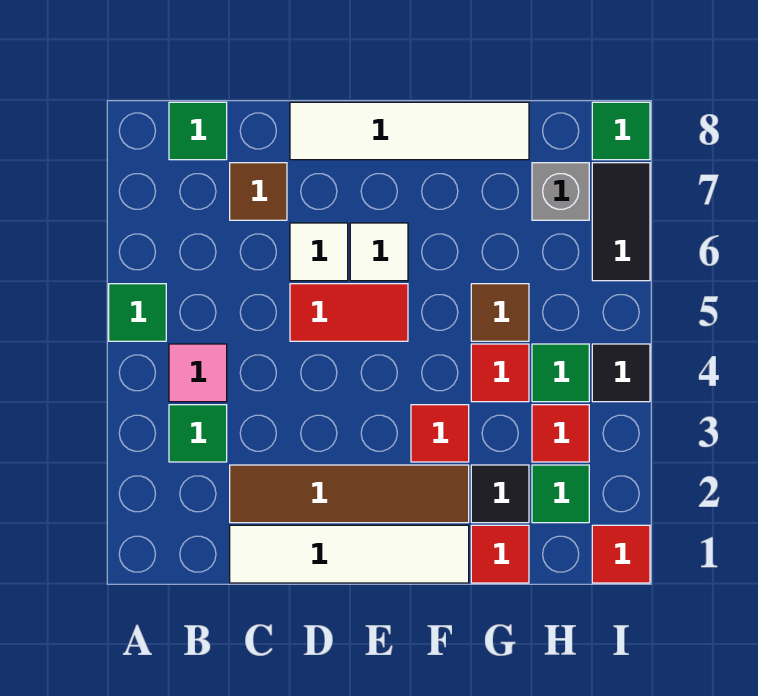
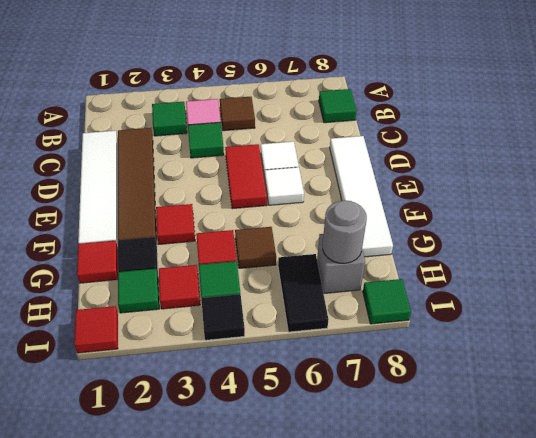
green tile A5 level 1 -> green tile C4 level 1
brown tile C7 level 1 -> brown tile B5 level 1
none -> grey round brick H7 level 2
black tile I6:I7 level 1 -> black tile H6:I6 level 1

